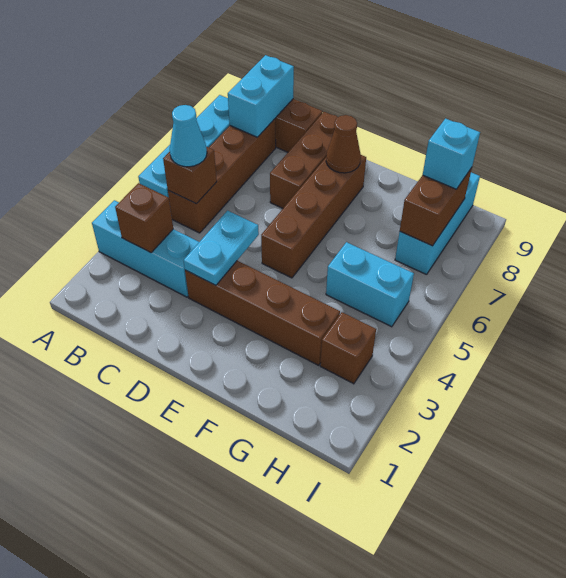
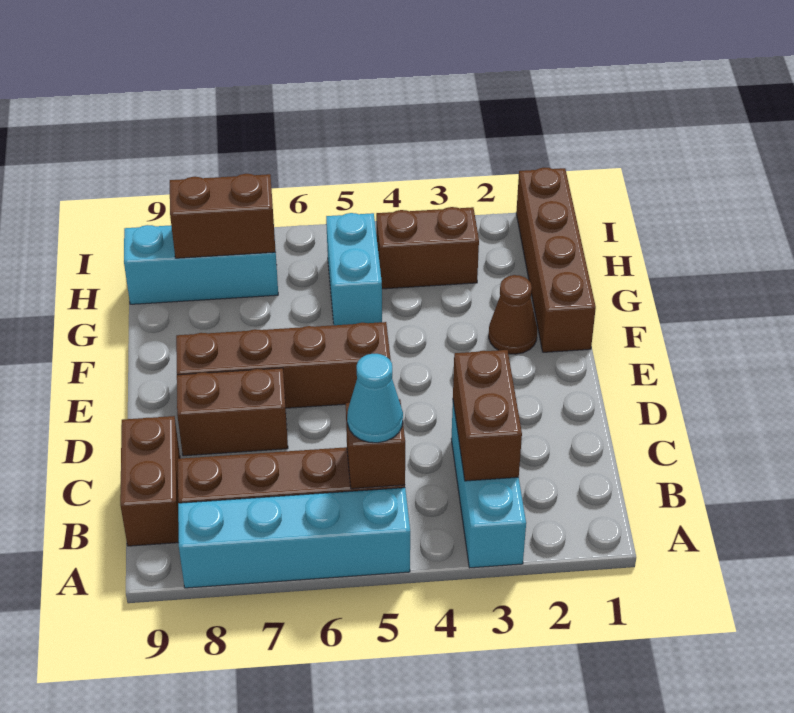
brown brick B3 level 2 -> brown brick B3:C3 level 2
cyan brick B8:B9 level 2 -> none
brown brick D3:G3 level 1 -> brown brick F1:I1 level 1
cyan plate D3:D4 level 2 -> none
brown brick D7:D9 level 1 -> brown brick D7:D8 level 1
brown cone E8 level 2 -> brown cone F2 level 1
brown brick H3 level 1 -> brown brick H3:H4 level 1
cyan brick H8 level 3 -> none

